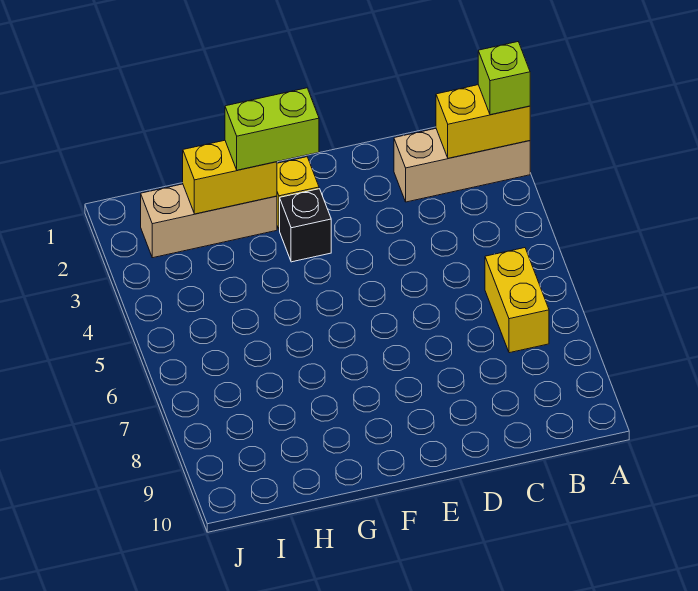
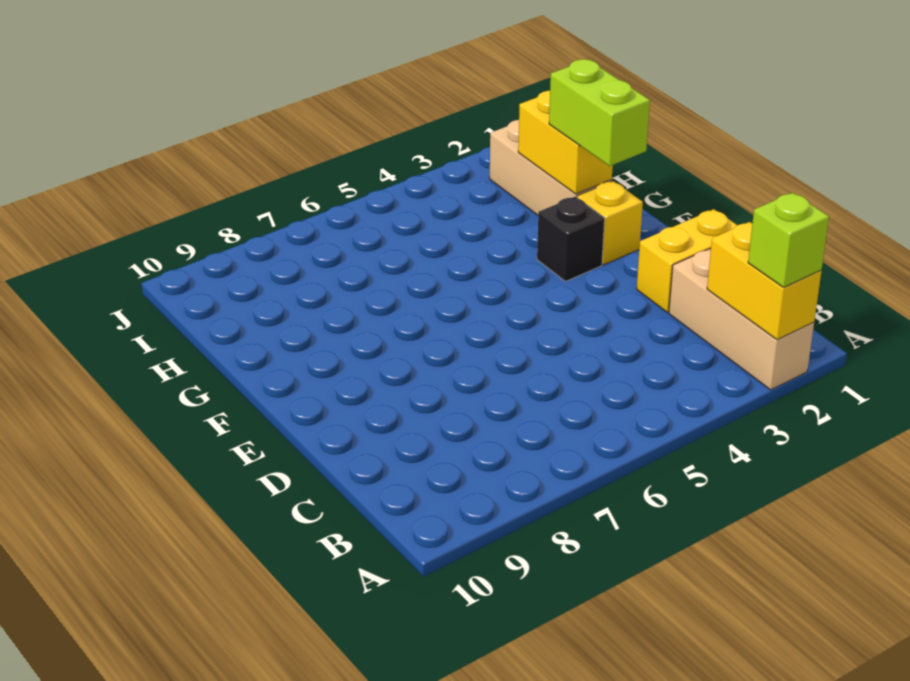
yellow brick B6:B7 level 1 -> yellow brick D1:D2 level 1

